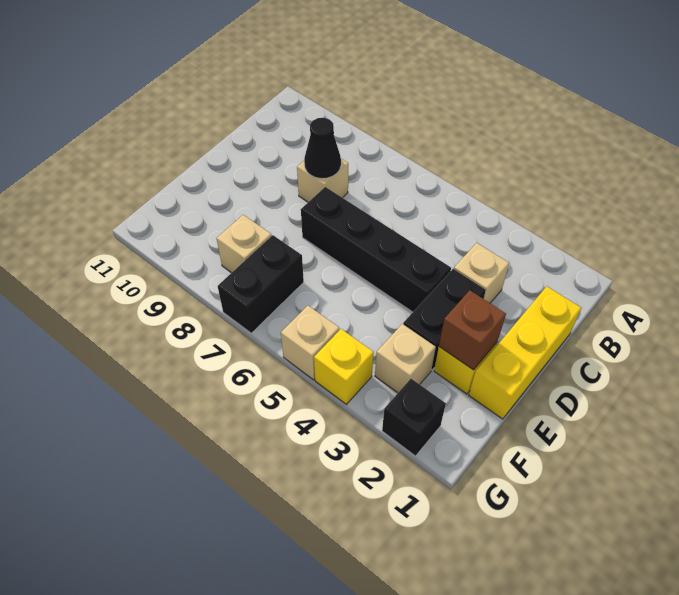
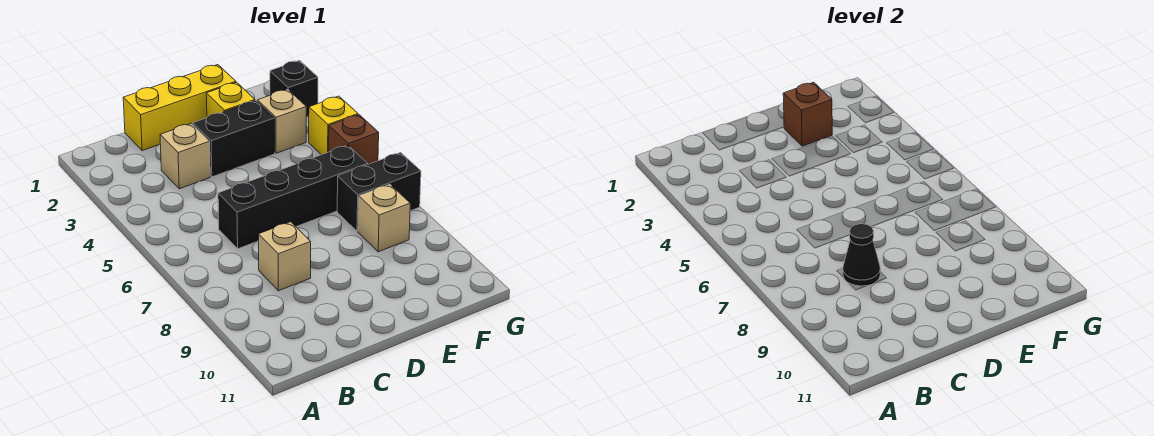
black brick D4:D7 level 1 -> black brick C6:F6 level 1
tan brick G5 level 1 -> brown brick G5 level 1

